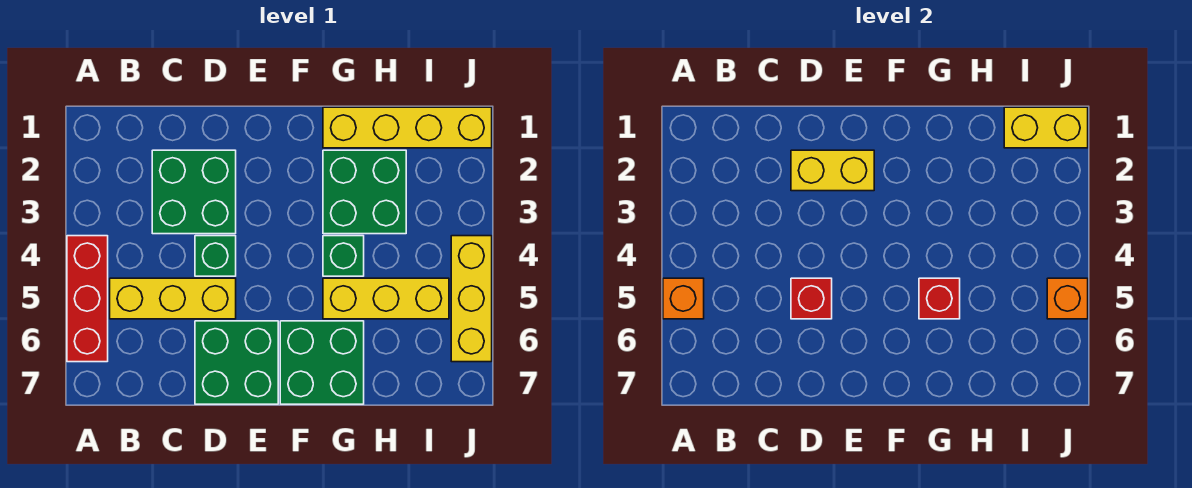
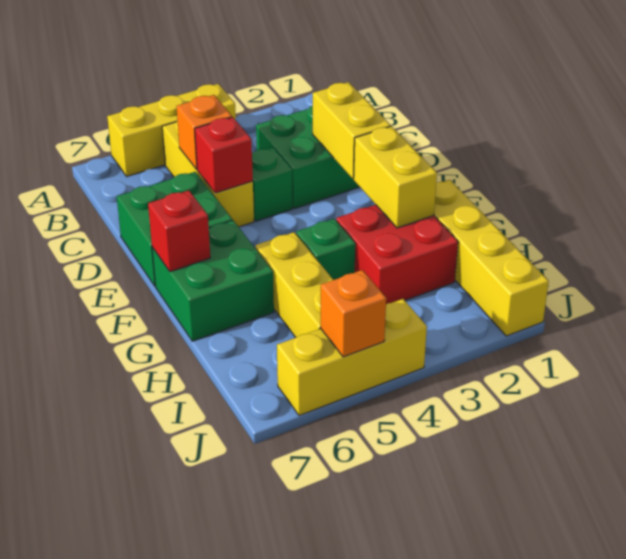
red brick A4:A6 level 1 -> yellow brick A4:A6 level 1
orange brick A5 level 2 -> orange brick C5 level 2
green brick G2:H3 level 1 -> red brick G2:H3 level 1
red brick G5 level 2 -> red brick F7 level 2
yellow brick I1:J1 level 2 -> yellow brick F2:G2 level 2

